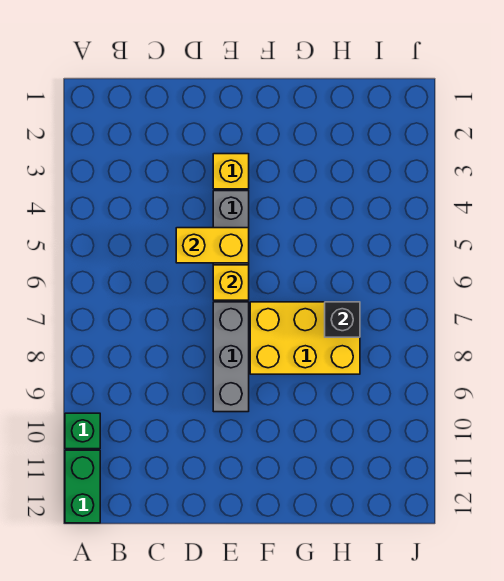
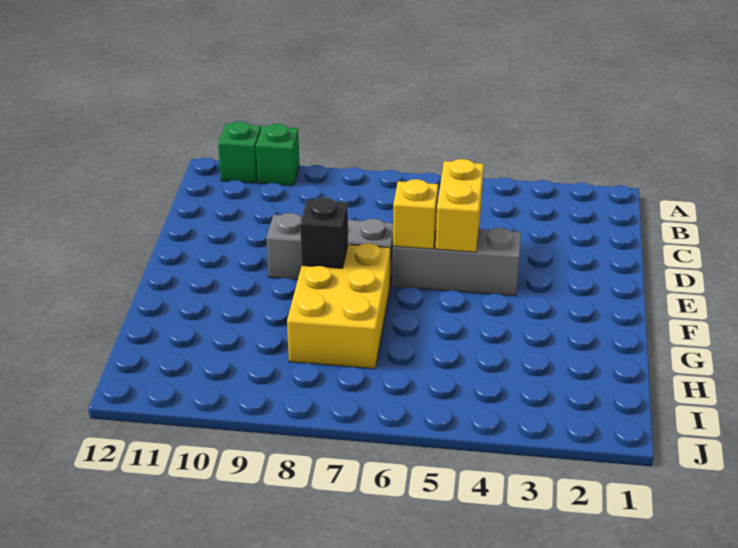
green brick A11:A12 level 1 -> green brick A11 level 1
yellow brick E3 level 1 -> none
black brick H7 level 2 -> black brick F8 level 2

